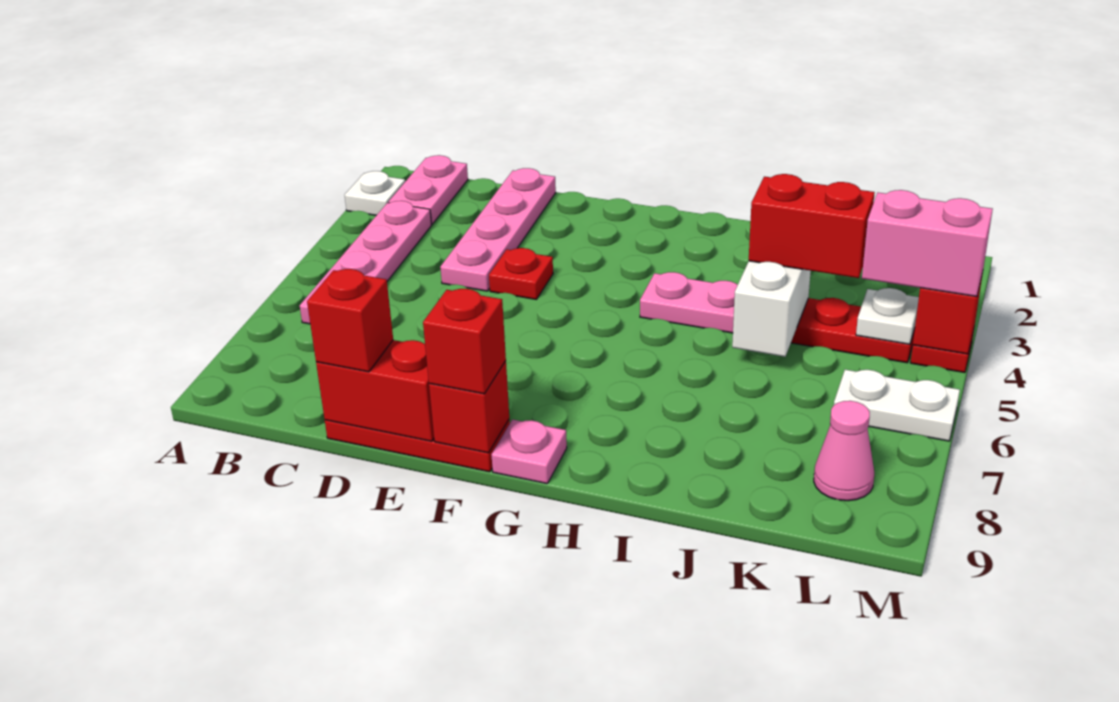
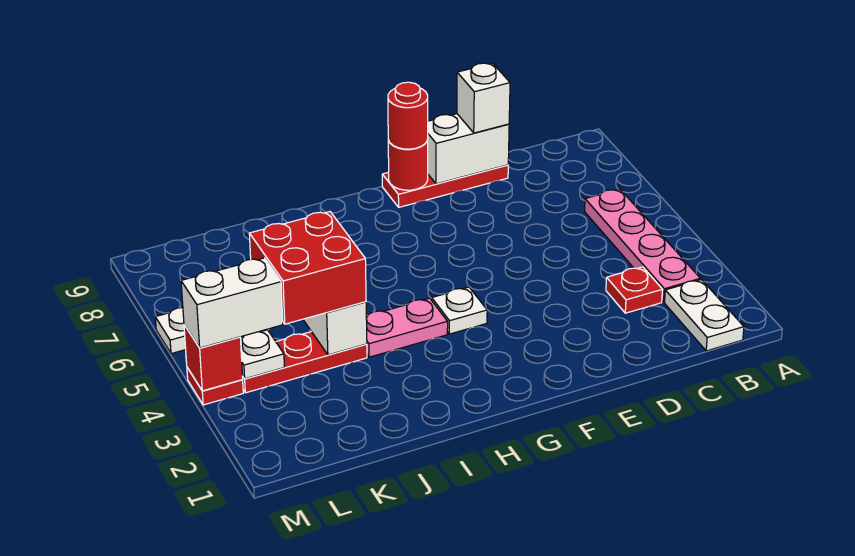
white plate A2 level 1 -> white plate G4 level 1
pink plate B1:B2 level 1 -> white plate B1:B2 level 1
pink plate D1:D4 level 1 -> none
red brick D9:E9 level 2 -> white brick D9:E9 level 2
red brick D9 level 3 -> white brick D9 level 3
red plate E4 level 1 -> red plate C3 level 1
red brick F9 level 2 -> red round brick F9 level 2
red brick F9 level 3 -> red round brick F9 level 3
pink plate G9 level 1 -> none
red brick J4:K4 level 3 -> red brick J4:K5 level 3
pink brick L4:M4 level 3 -> white brick L4:M4 level 3
pink cone L8 level 1 -> none

